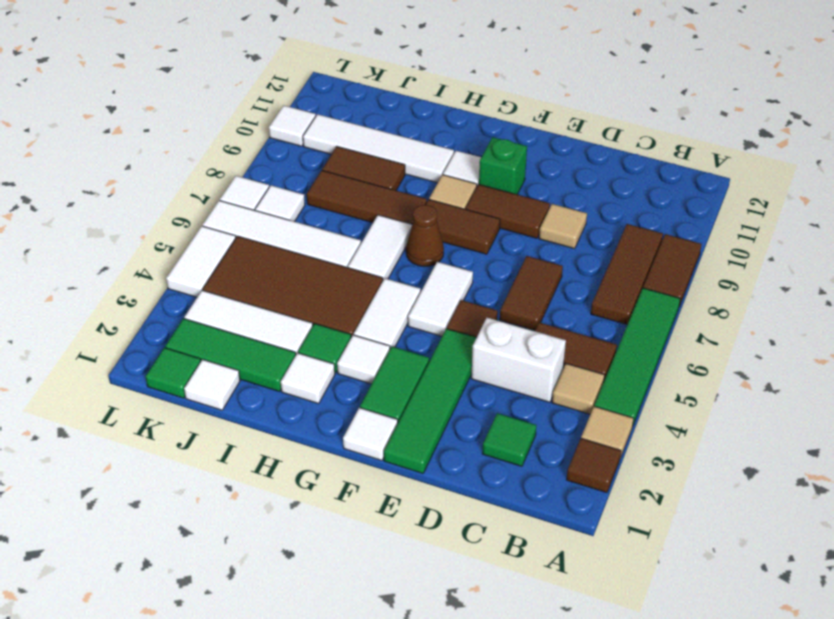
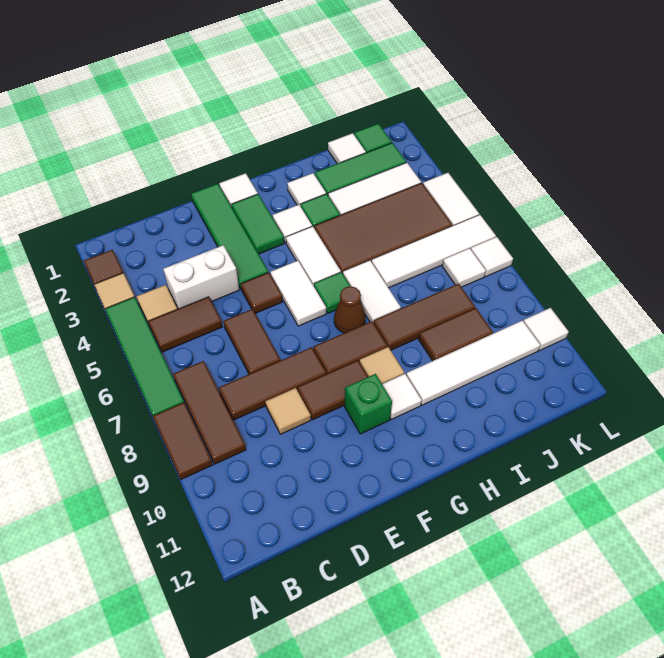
green tile C2 level 1 -> green tile G6 level 1
none -> brown tile C8:E8 level 1

